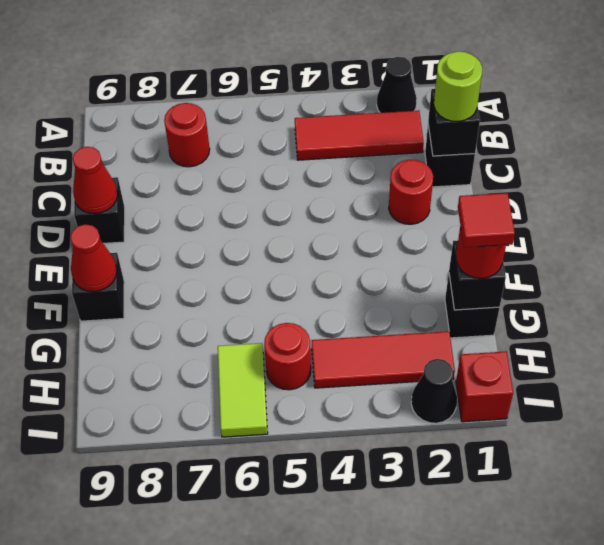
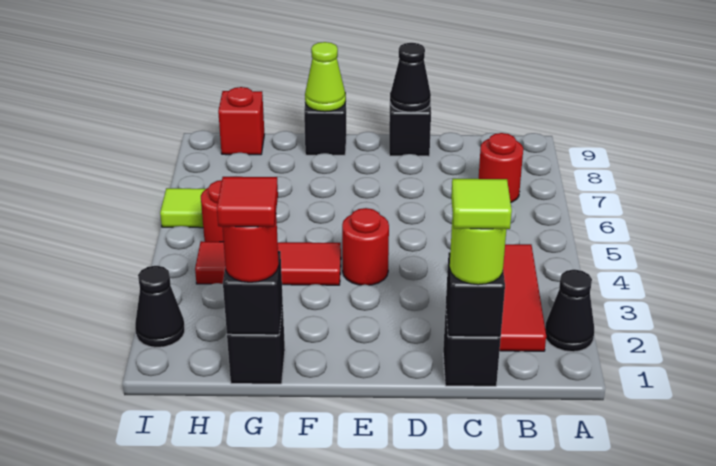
none -> lime tile C1 level 4
red round brick D2 level 1 -> red round brick E4 level 1
red cone D9 level 2 -> black cone D9 level 2
red cone F9 level 2 -> lime cone F9 level 2
red tile H2:H4 level 1 -> red tile F4:H4 level 1
red brick I1 level 1 -> red brick H9 level 1

